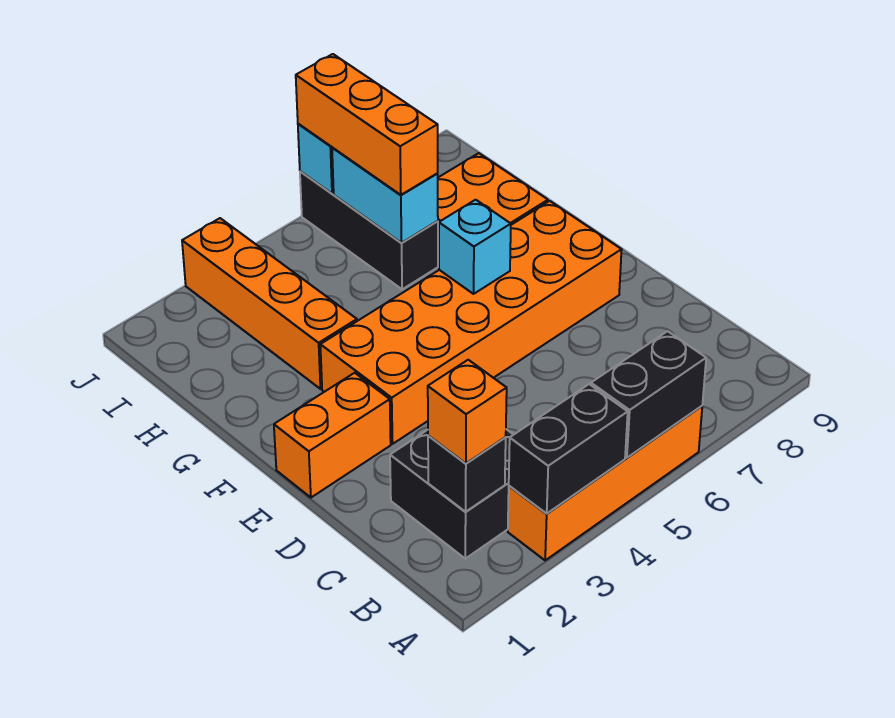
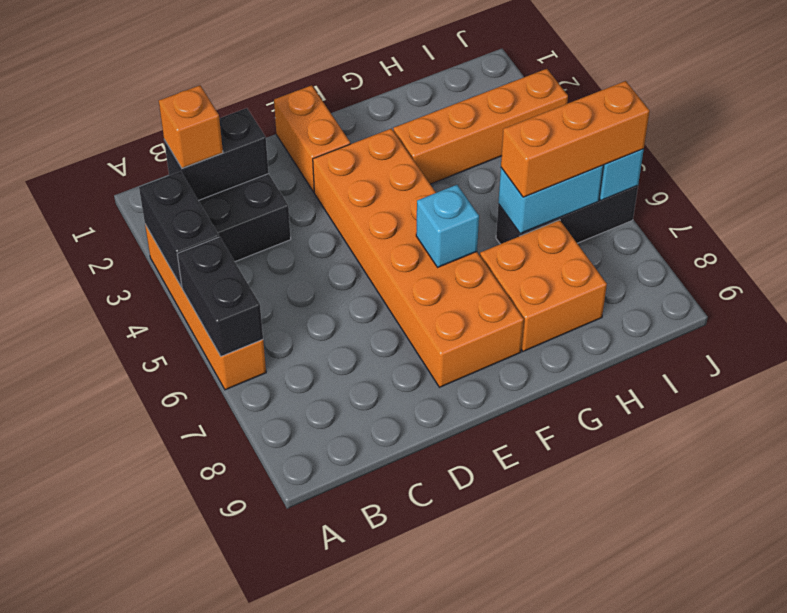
black brick B2 level 2 -> black brick B2:C2 level 2

